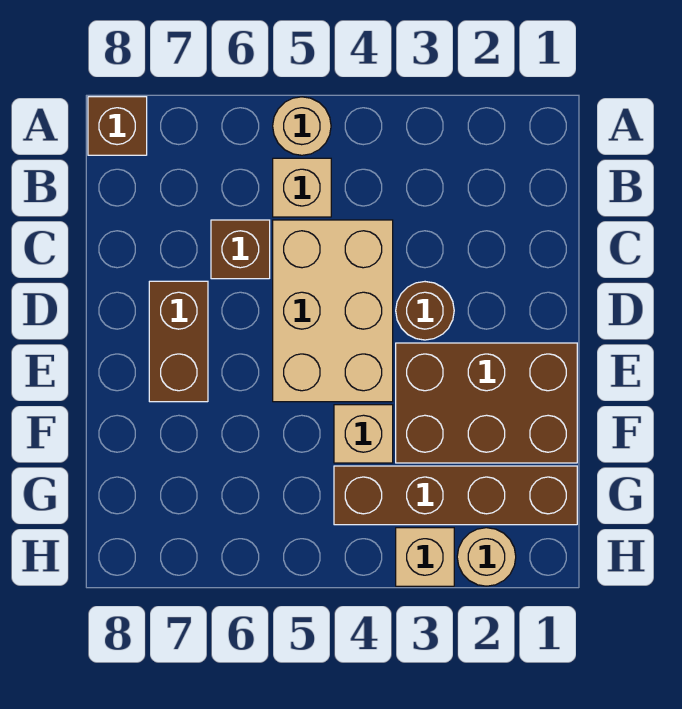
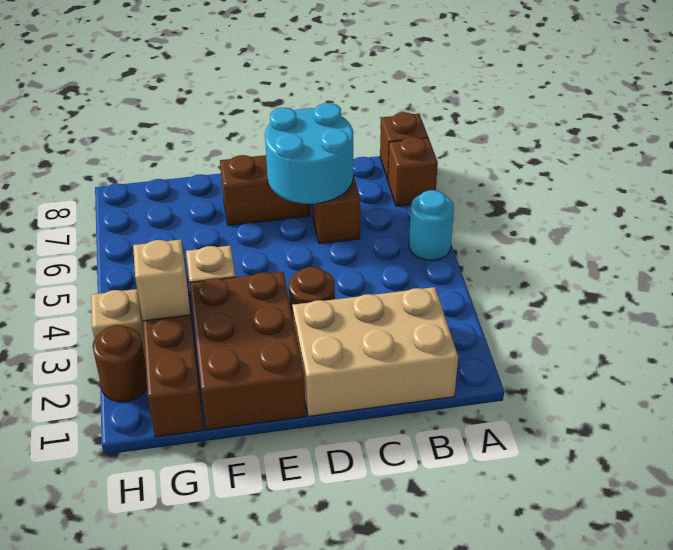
tan round brick A5 level 1 -> cyan round brick A5 level 1
none -> brown brick A7 level 1
tan brick B5 level 1 -> tan brick G3 level 2
tan brick C4:E5 level 1 -> tan brick B1:D2 level 1
none -> cyan round brick C6:D7 level 2
tan round brick H2 level 1 -> brown round brick H2 level 1

